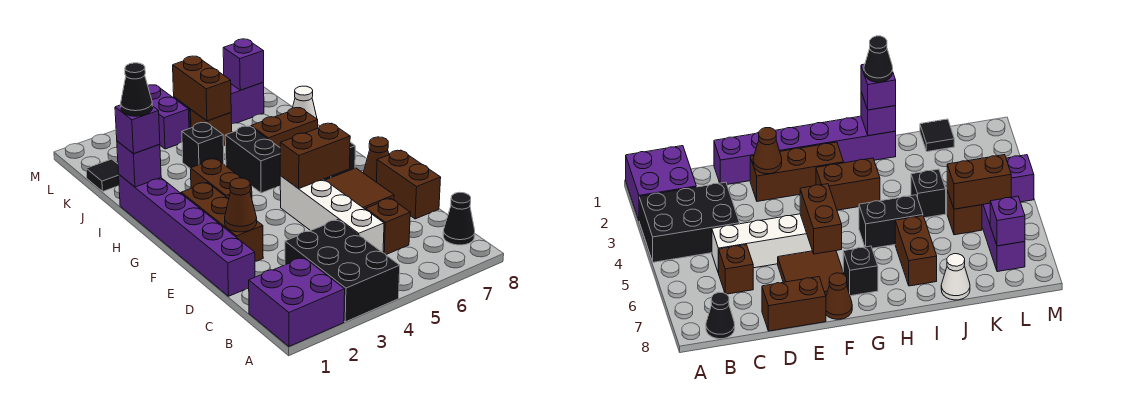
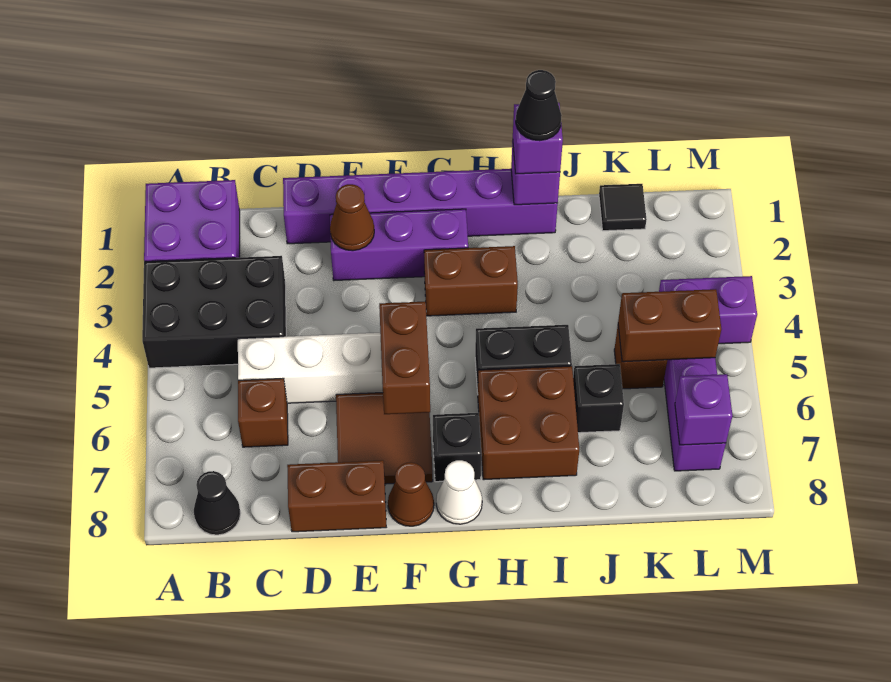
brown brick E2:G2 level 1 -> purple brick E2:G2 level 1
brown brick I6:I7 level 1 -> brown brick H6:I7 level 1
black brick J4 level 1 -> black brick J6 level 1
white cone J8 level 1 -> white cone G8 level 1

